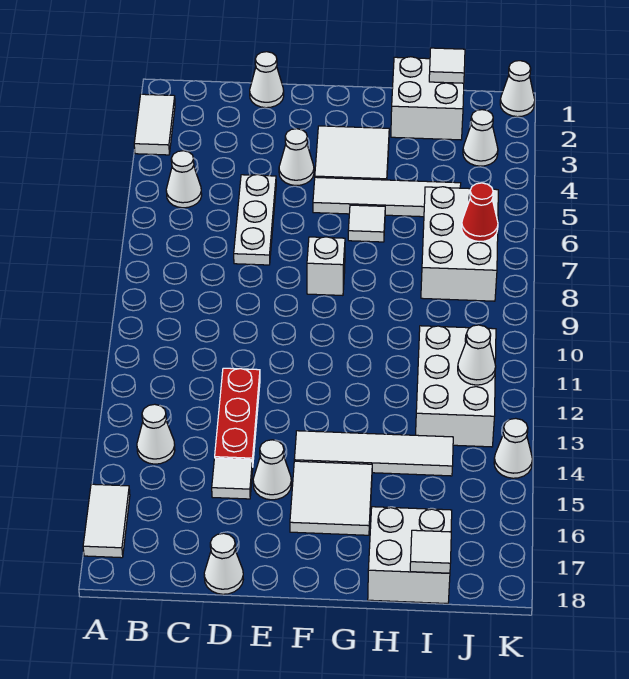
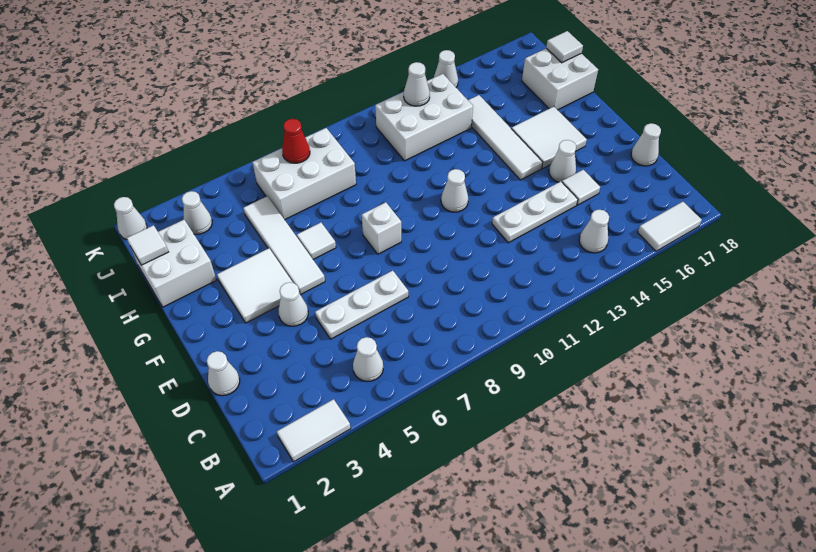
red plate D12:D14 level 1 -> white plate D12:D14 level 1
none -> white cone F11 level 1

